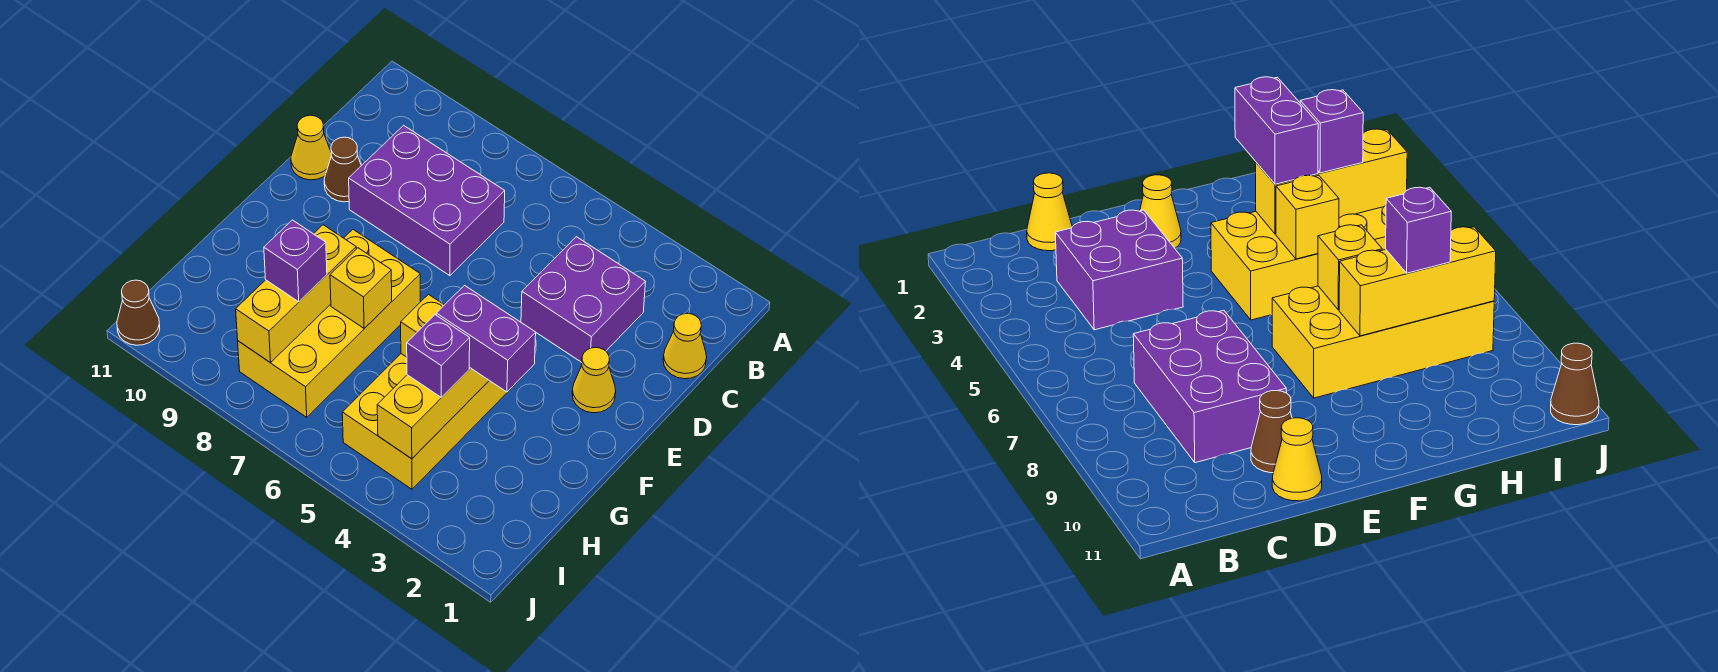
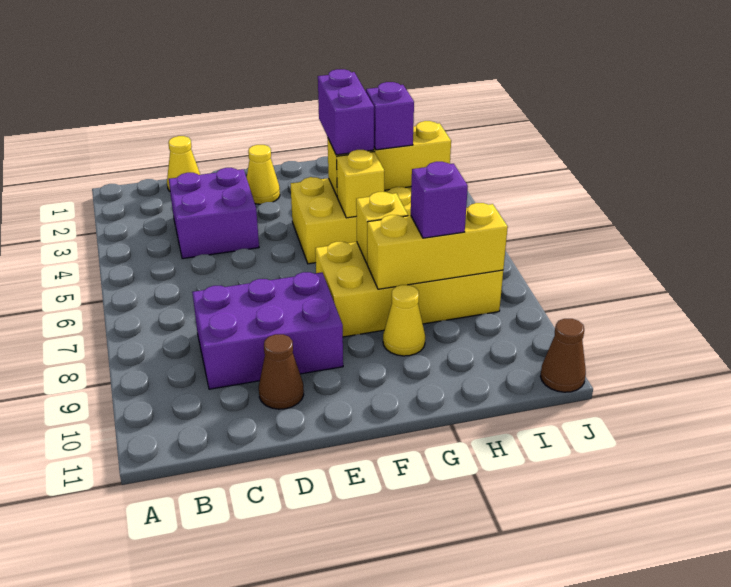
purple brick C7:D9 level 1 -> purple brick C8:E9 level 1
yellow cone D11 level 1 -> yellow cone G9 level 1

